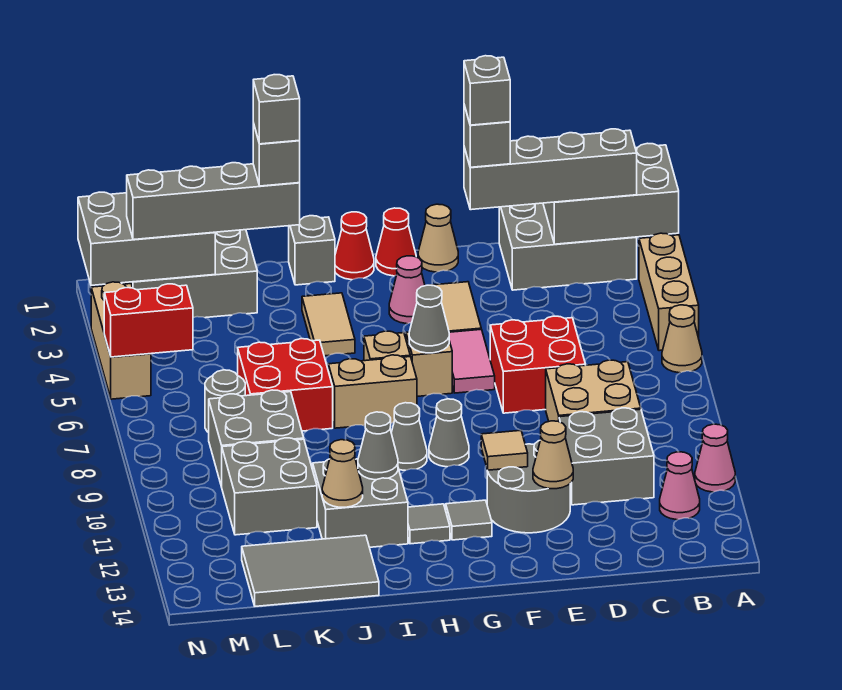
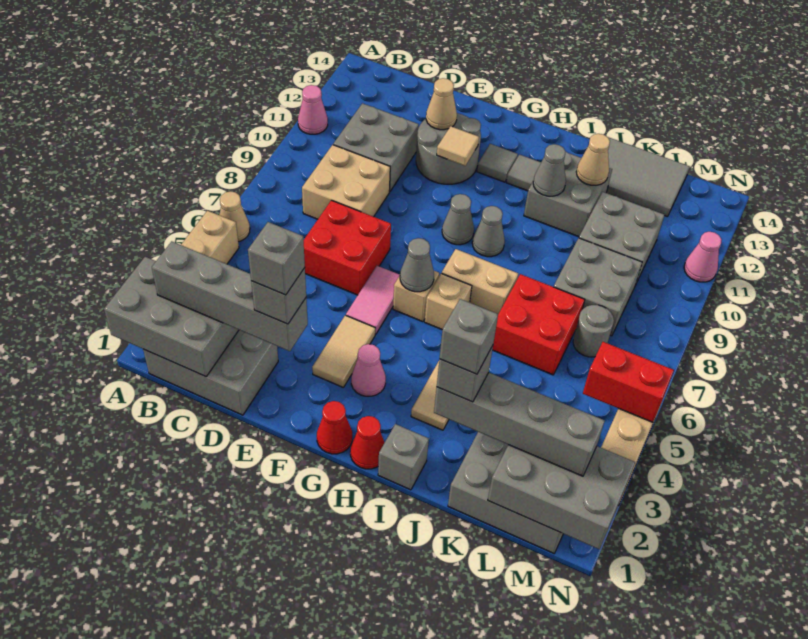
pink cone B12 level 1 -> pink cone N11 level 1
tan cone F1 level 1 -> none

